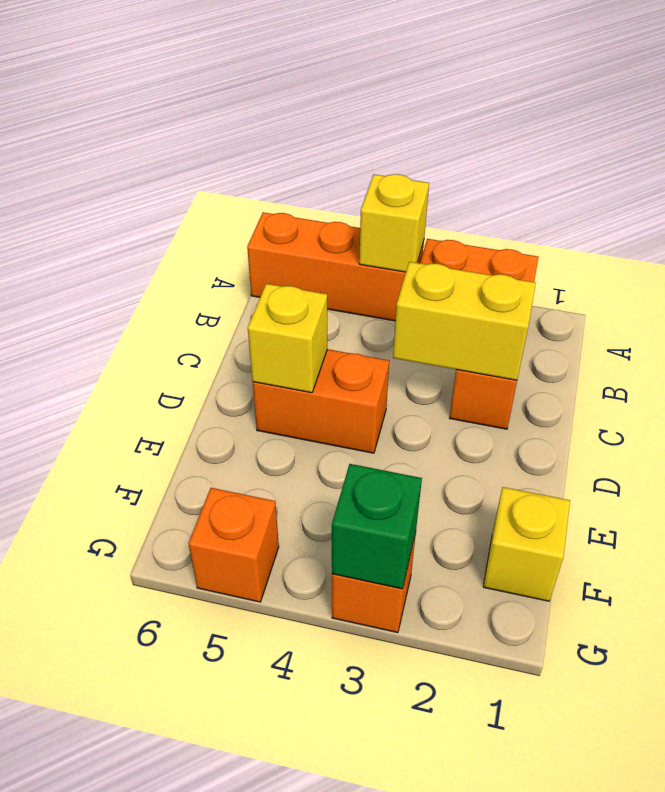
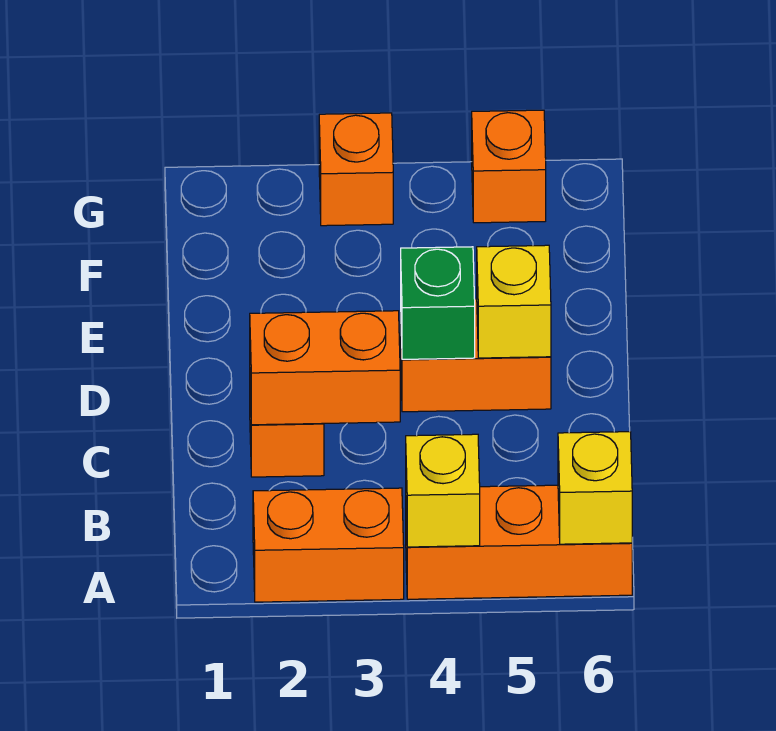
yellow brick C2:C3 level 2 -> orange brick C2:C3 level 2
yellow brick F1 level 1 -> yellow brick A6 level 2
green brick G3 level 2 -> green brick D4 level 2

